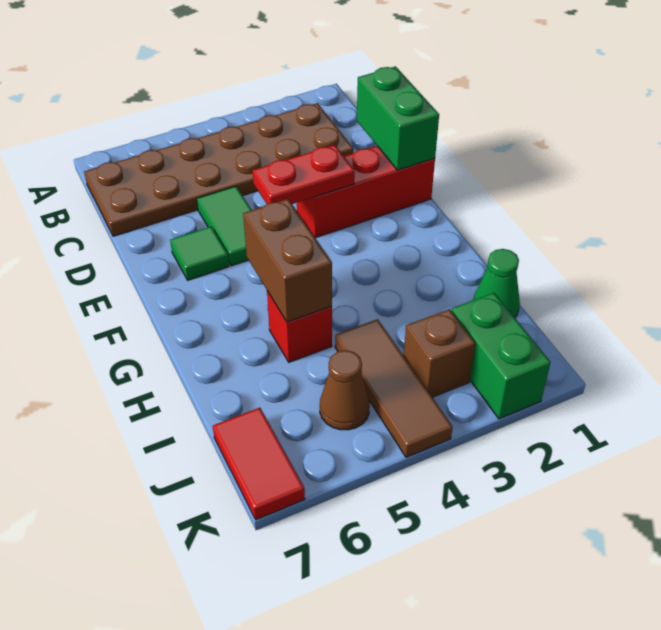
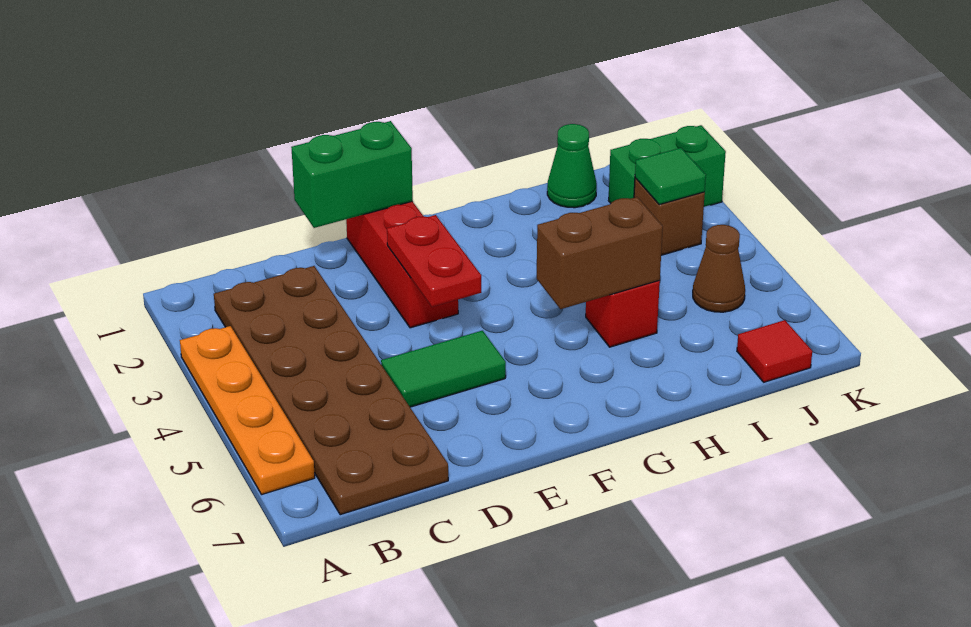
none -> orange plate A3:A6 level 1
green tile E6 level 1 -> green tile J3 level 2
brown tile I4:K4 level 1 -> none
red tile J7:K7 level 1 -> red tile J7 level 1

